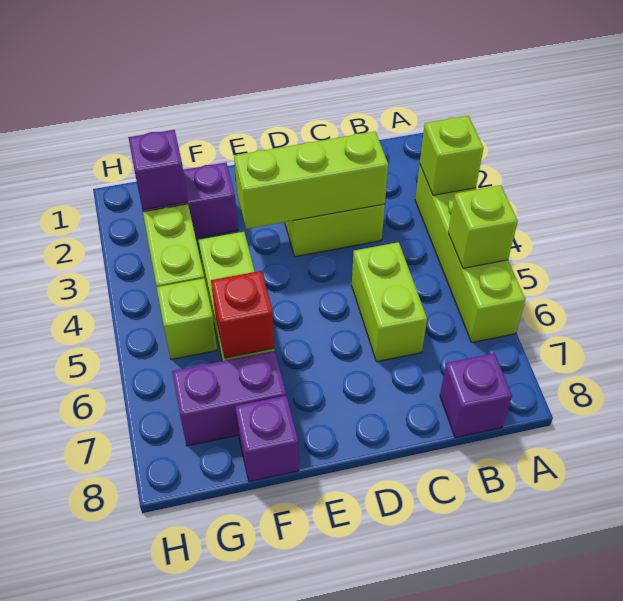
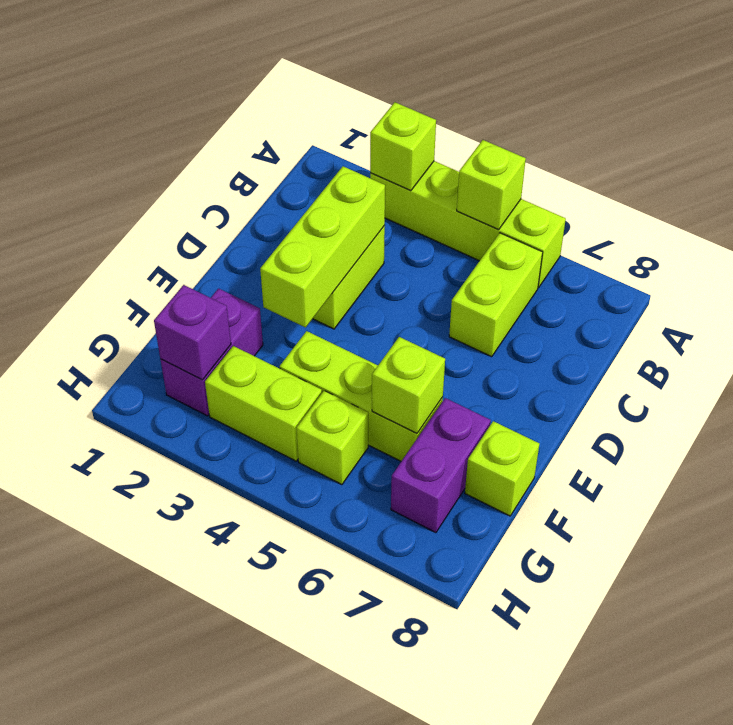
purple brick B8 level 1 -> none
lime brick C5:C6 level 1 -> lime brick B6:C6 level 1
red brick F6 level 2 -> lime brick F6 level 2
purple brick F8 level 1 -> lime brick F8 level 1

